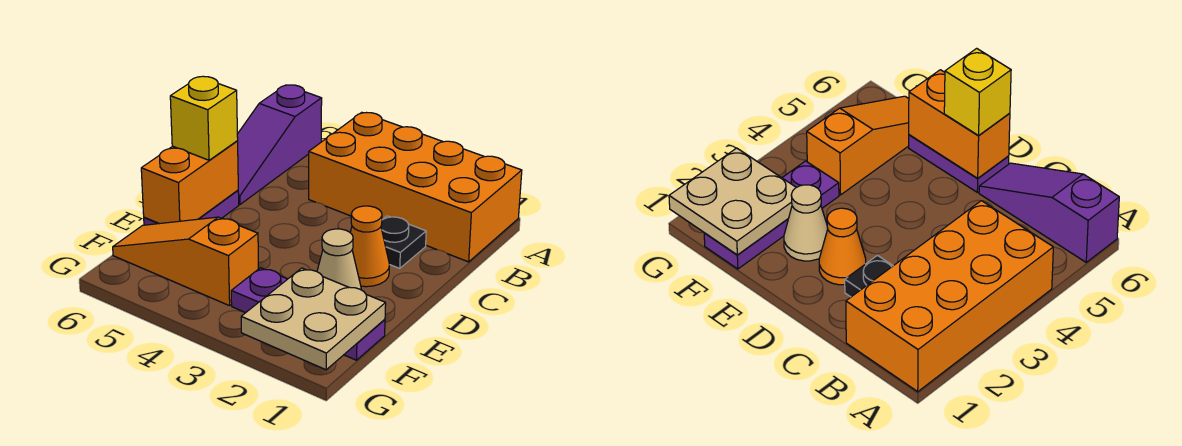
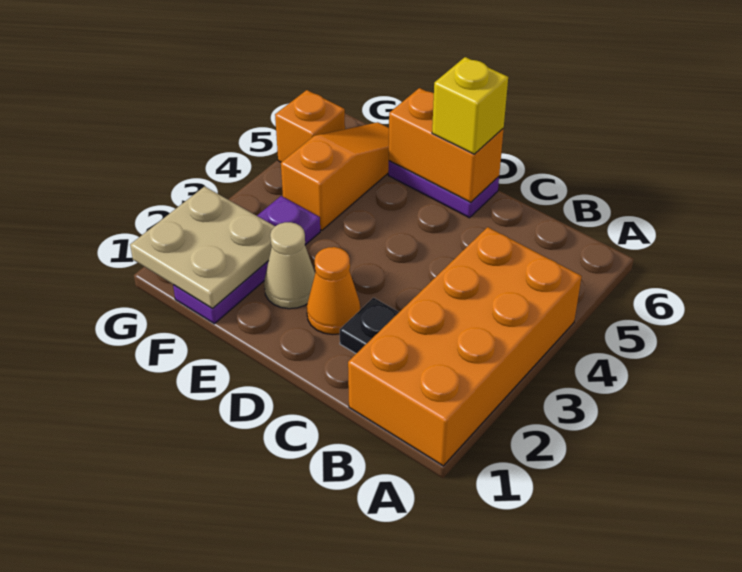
purple slope A6:C6 level 1 top A -> none
none -> orange brick G5 level 1

